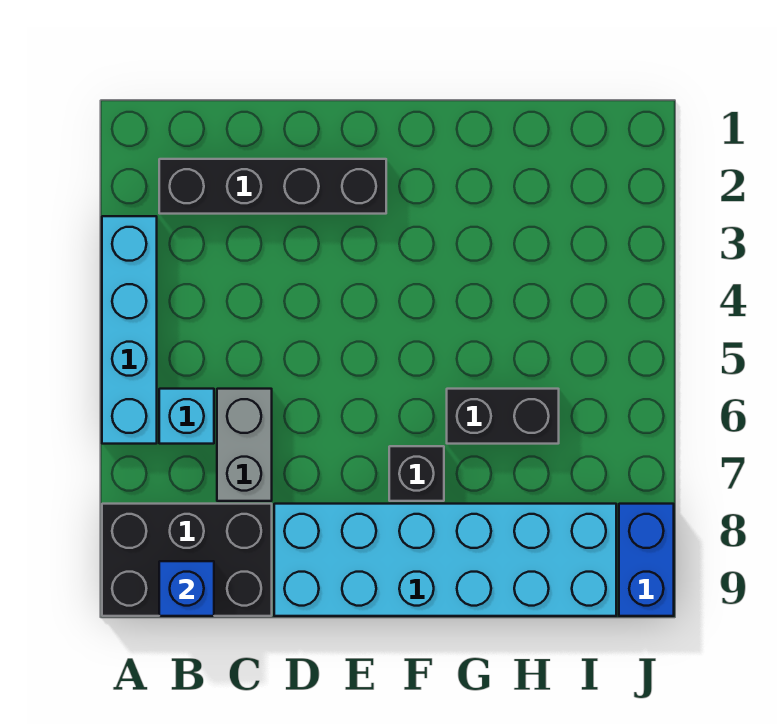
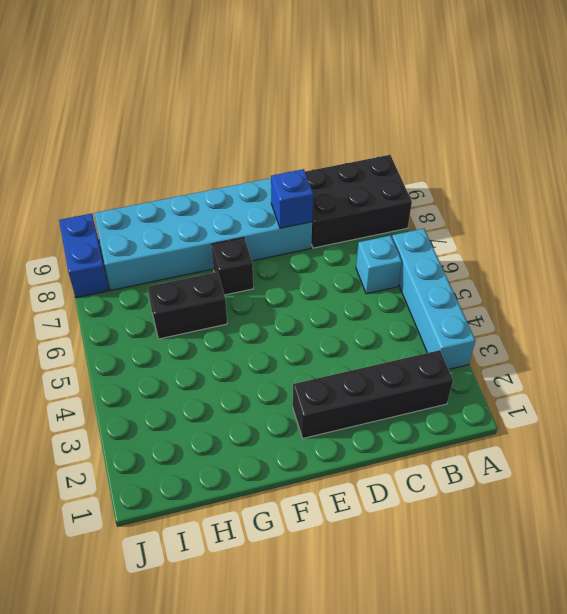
blue brick B9 level 2 -> blue brick D8 level 2
grey brick C6:C7 level 1 -> none

